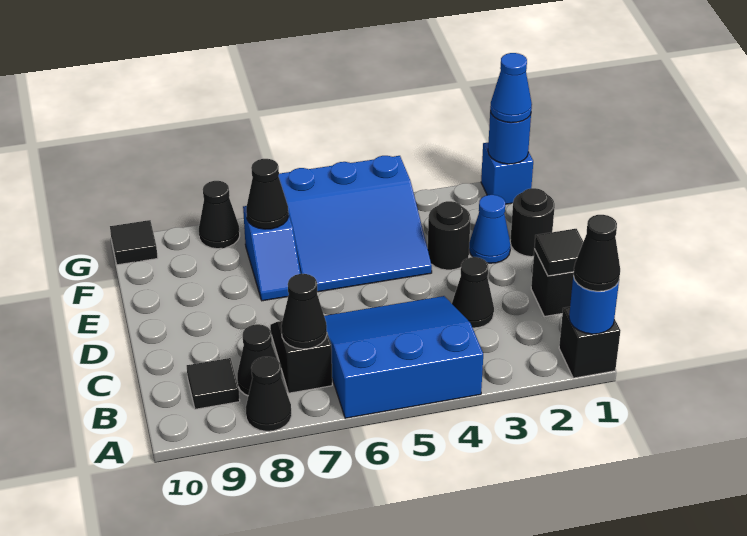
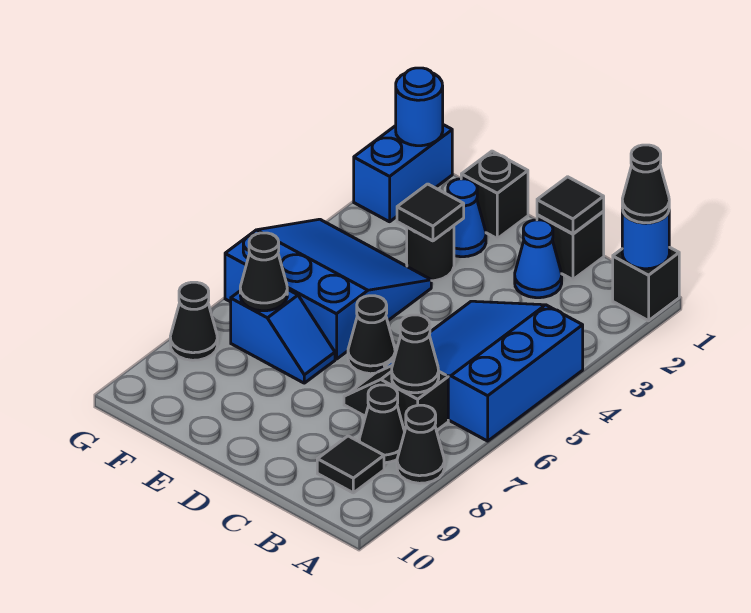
black cone C3 level 1 -> black cone D6 level 1
black round brick E1 level 1 -> black brick E1 level 1
blue slope E4:G6 level 1 top G -> blue slope E4:G6 level 1 top 6
blue brick G1 level 1 -> blue brick G1:G2 level 1
blue cone G1 level 3 -> blue cone C2 level 1
black tile G10 level 1 -> black tile E3 level 2

